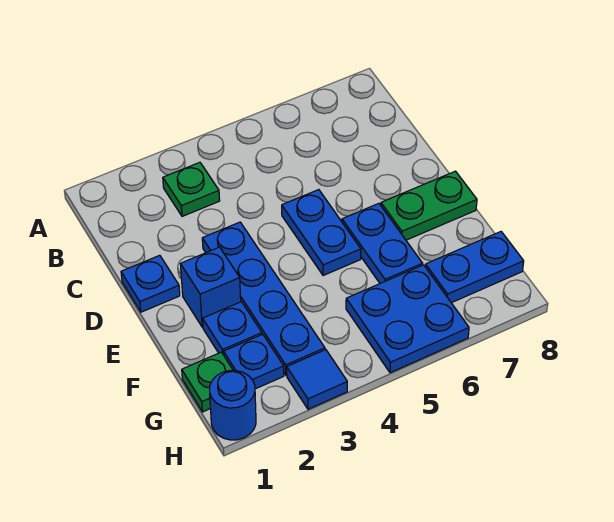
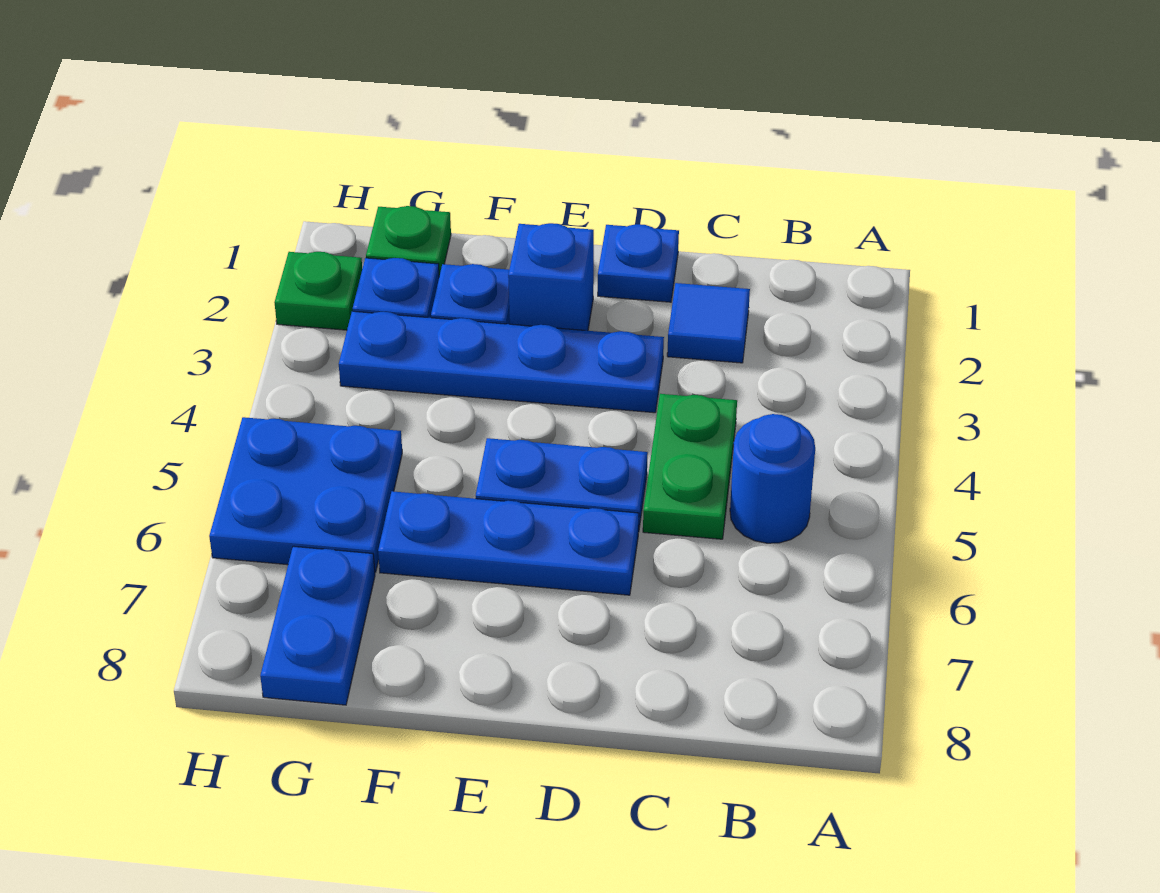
green plate B3 level 1 -> green plate H2 level 1
blue plate E6:F6 level 1 -> blue plate D6:F6 level 1
green plate E7:E8 level 1 -> green plate C4:C5 level 1
blue round brick H1 level 1 -> blue round brick B5 level 1
blue tile H3 level 1 -> blue tile C2 level 1

